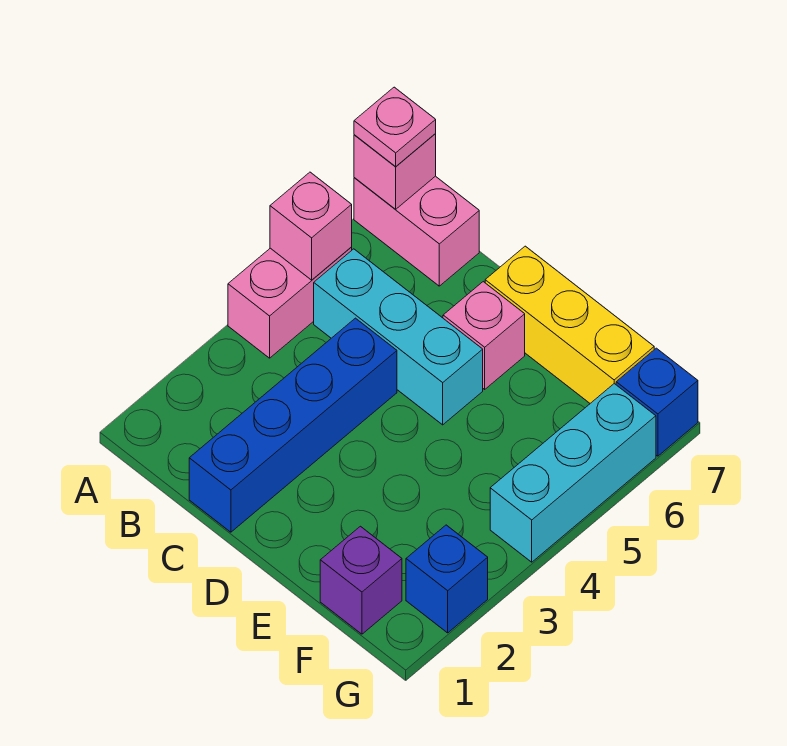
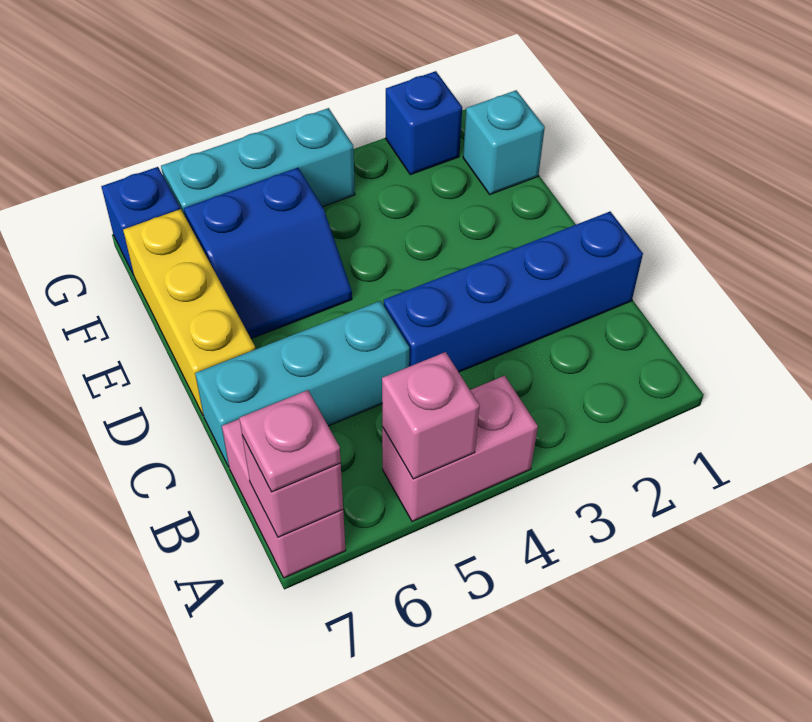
cyan brick B5:D5 level 1 -> cyan brick C5:C7 level 1
pink brick D6 level 1 -> none
none -> blue slope E5:F6 level 1 top F
purple brick F1 level 1 -> cyan brick F1 level 1

